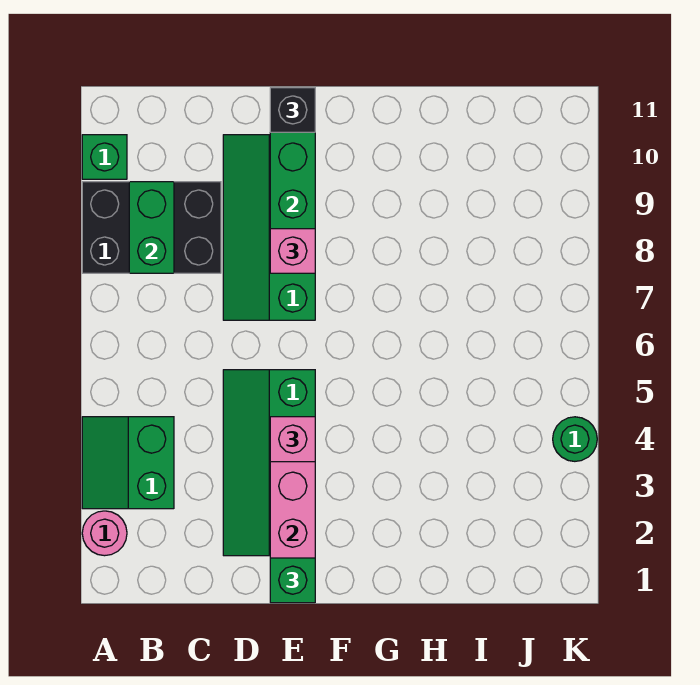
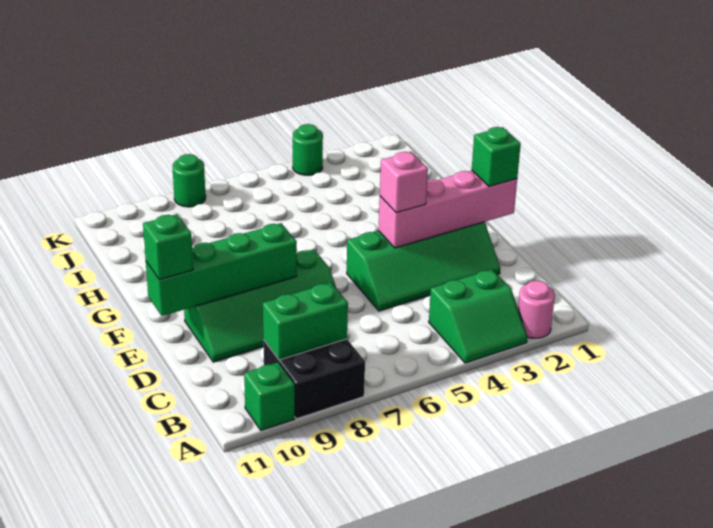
black brick A8:C9 level 1 -> black brick A8:B9 level 1
pink brick E8 level 3 -> none
black brick E11 level 3 -> green brick E11 level 3
none -> green round brick K8 level 1

